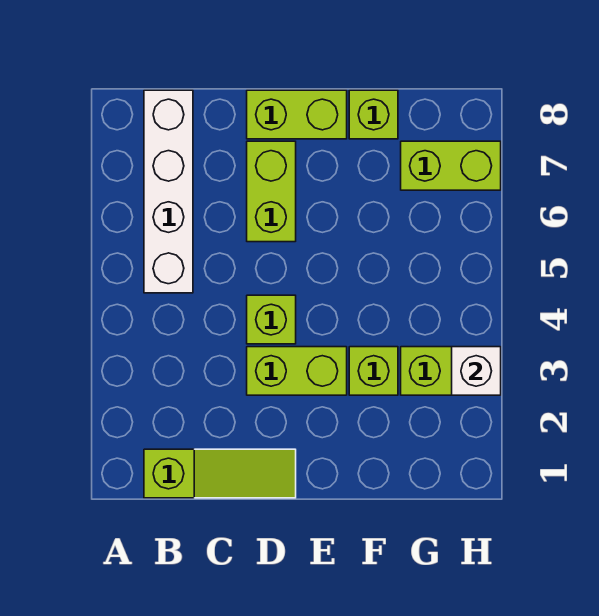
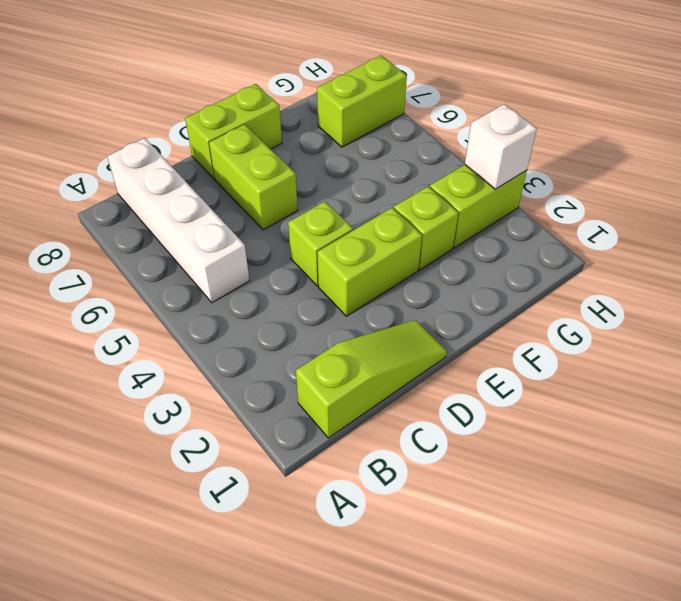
lime brick F8 level 1 -> none

